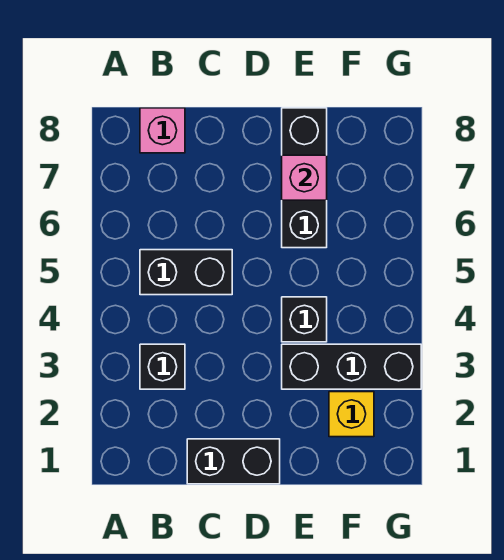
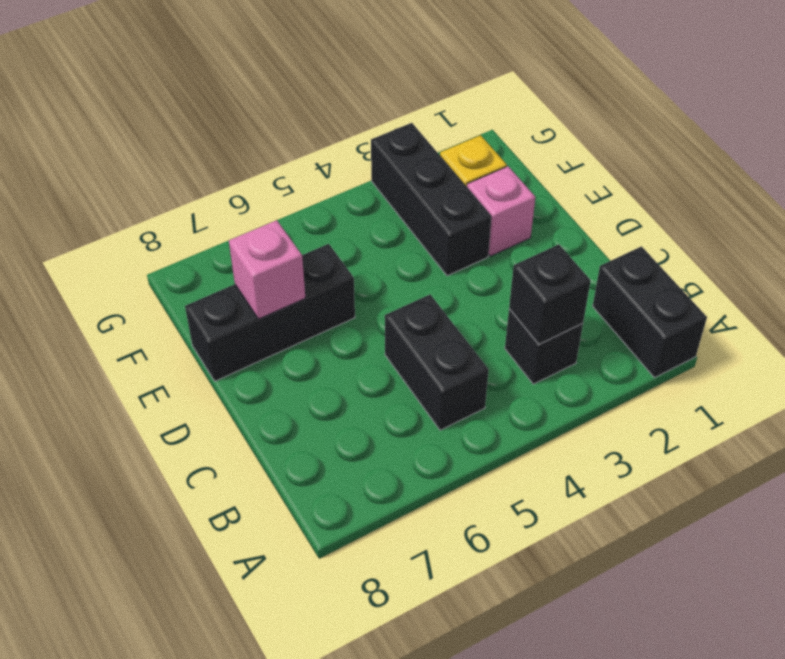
pink brick B8 level 1 -> pink brick E2 level 1
black brick C1:D1 level 1 -> black brick A1:B1 level 1
black brick E4 level 1 -> black brick B3 level 2

